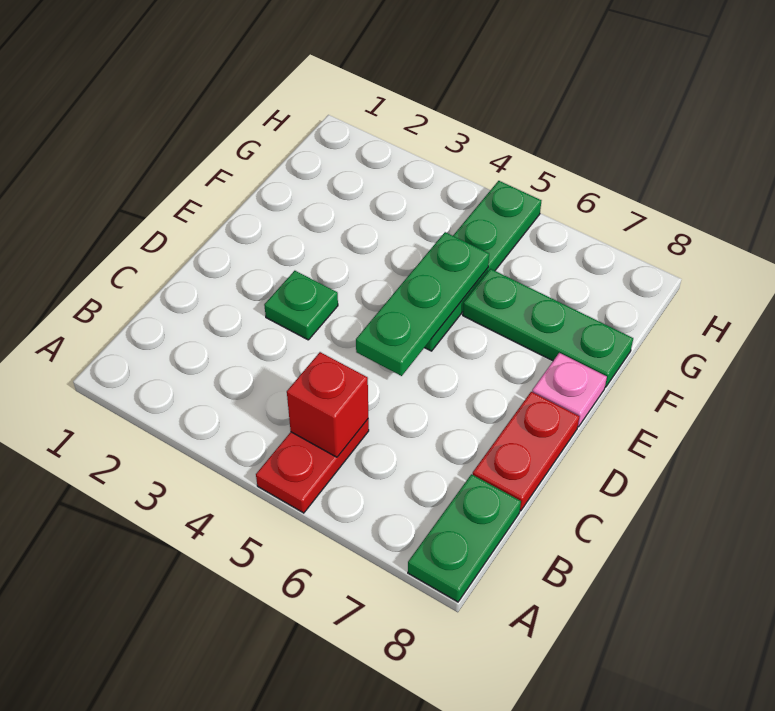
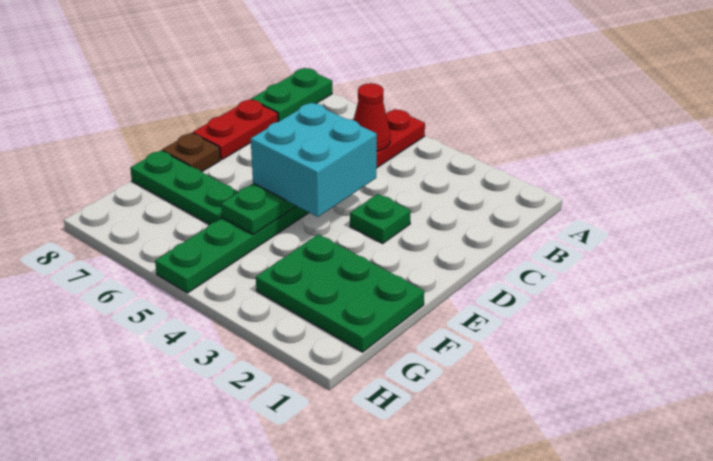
red brick B5 level 2 -> red cone B5 level 2
none -> cyan brick D4:E5 level 3
pink plate E8 level 1 -> brown plate E8 level 1
none -> green plate F1:G3 level 1

